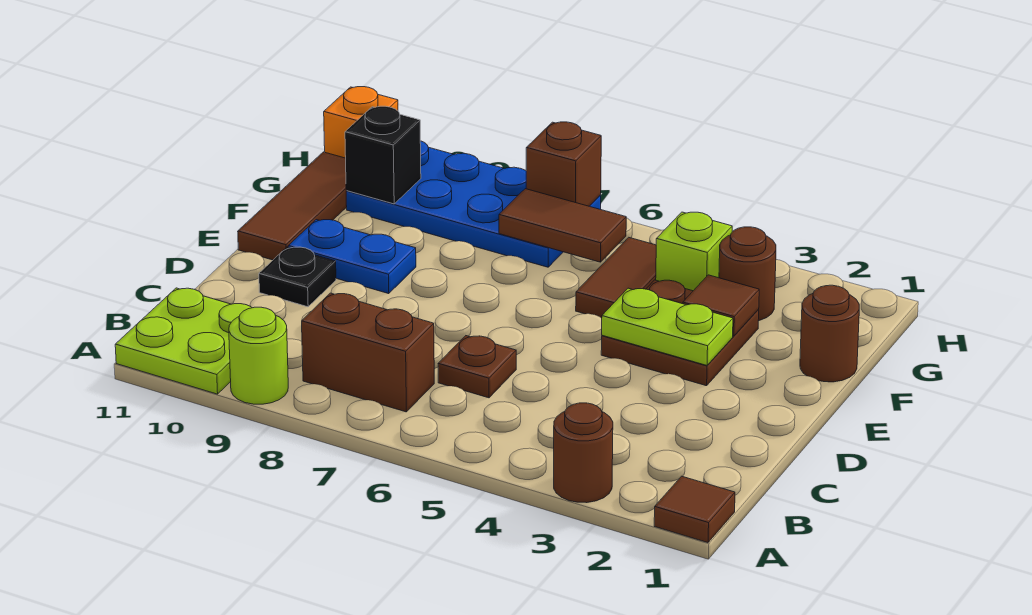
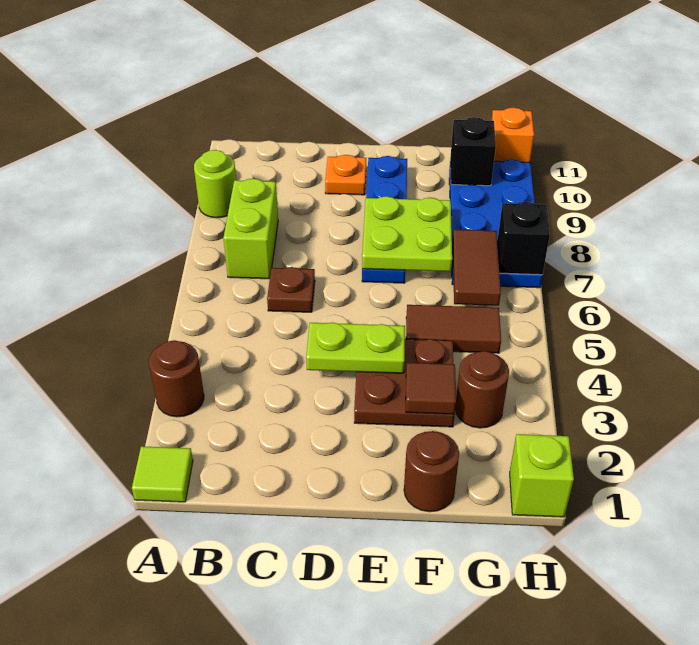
brown tile A1 level 1 -> lime tile A1 level 1
lime plate A10:B11 level 1 -> lime plate E7:F8 level 2
brown brick B7:B8 level 1 -> lime brick B7:B8 level 1
black plate D10 level 1 -> orange plate D10 level 1
lime plate E3:E4 level 2 -> lime plate D4:E4 level 2
blue plate E9:E10 level 1 -> blue plate E7:E10 level 1
brown tile E11:G11 level 1 -> none
lime brick G4 level 1 -> lime brick H1 level 1
brown brick H7 level 2 -> black brick H7 level 2

